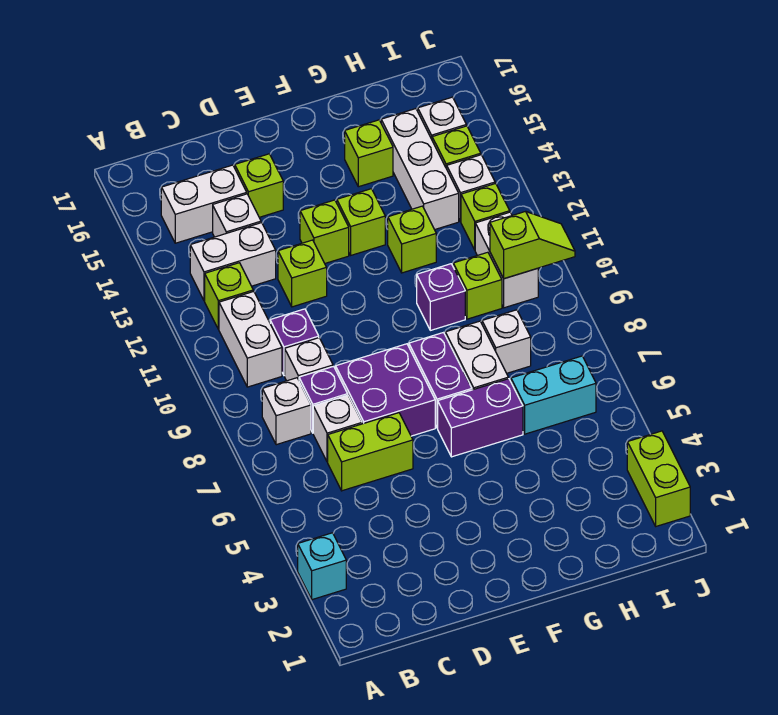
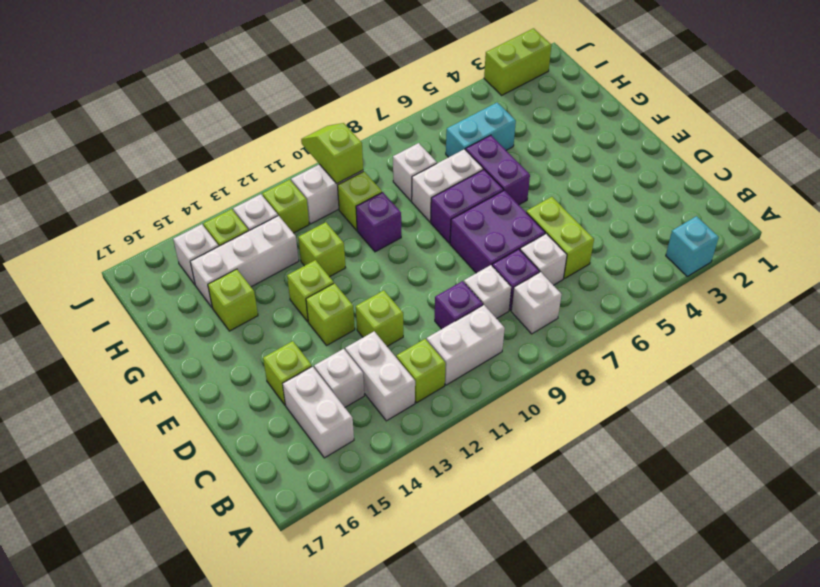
cyan brick H6:I6 level 1 -> cyan brick H5:H6 level 1

